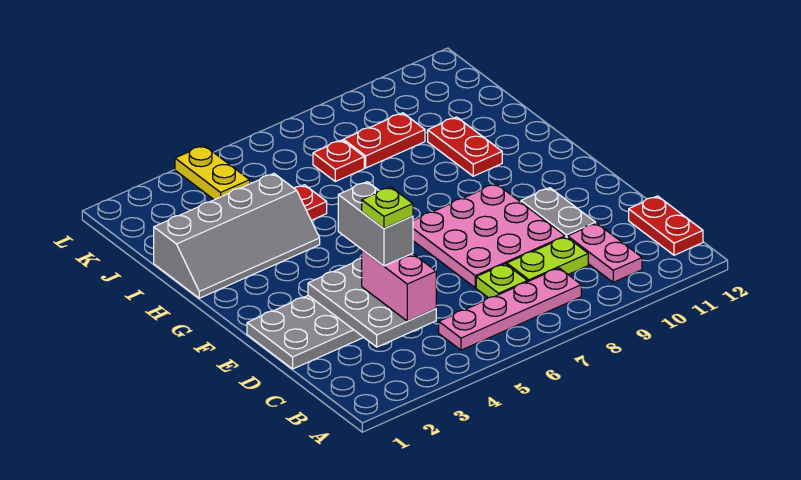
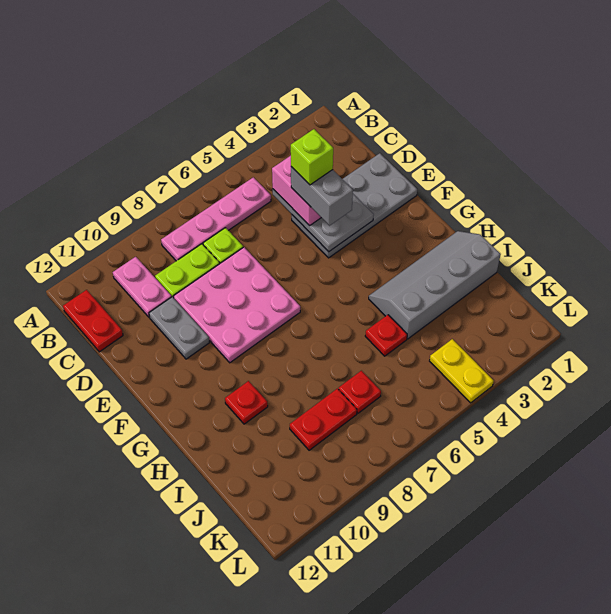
lime plate D4 level 5 -> lime brick D4 level 5
red plate H10:I10 level 1 -> red plate H10 level 1

